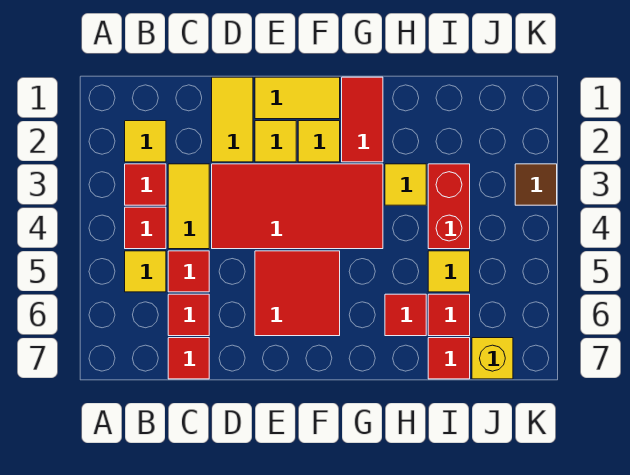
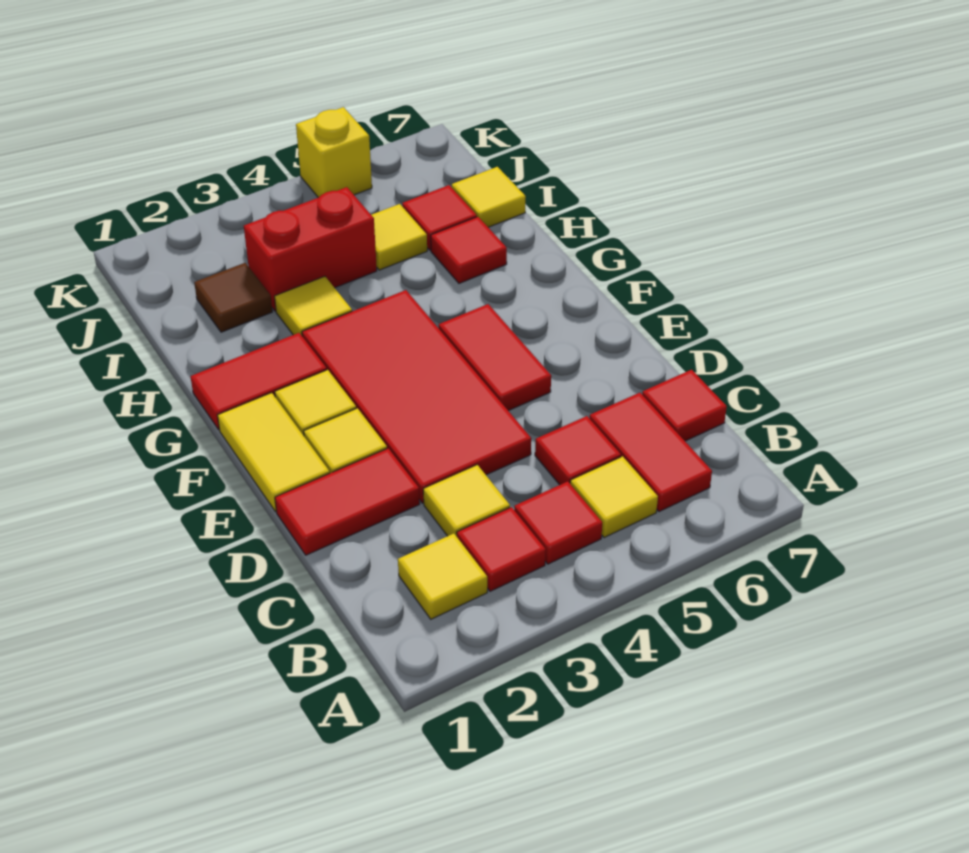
yellow tile C3:C4 level 1 -> yellow tile C3 level 1
red tile C6 level 1 -> red tile B6:C6 level 1
yellow tile D1:D2 level 1 -> red tile D1:D2 level 1
red tile E5:F6 level 1 -> red tile E5:F5 level 1
red tile I7 level 1 -> yellow tile I7 level 1
yellow brick J7 level 1 -> yellow brick K5 level 1
brown tile K3 level 1 -> brown tile I2 level 1

